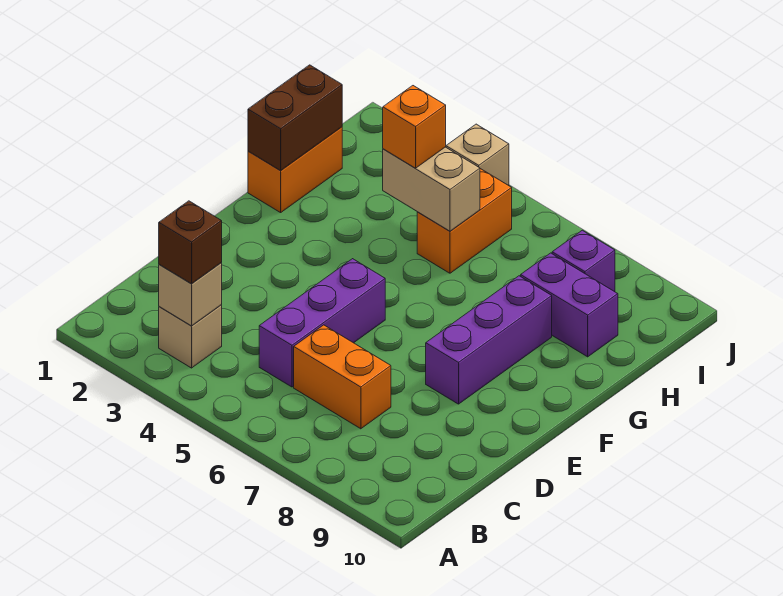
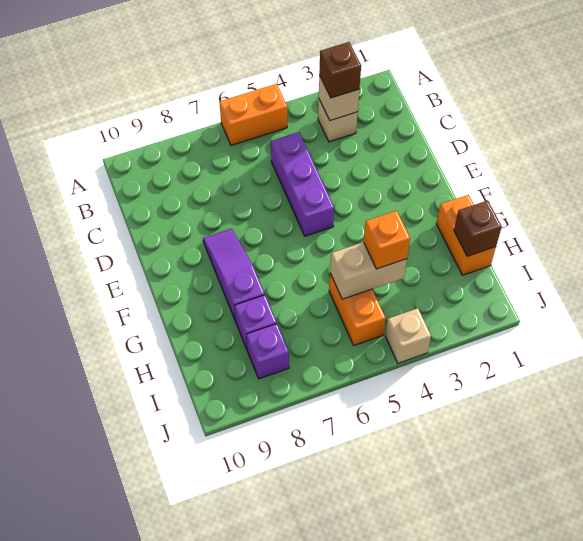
orange brick C6:C7 level 1 -> orange brick A5:A6 level 1
purple brick E8:G8 level 1 -> purple slope E8:G8 level 1 top G
brown brick G1:H1 level 2 -> brown brick H1 level 2
purple brick H8:H9 level 1 -> purple brick H8 level 1

